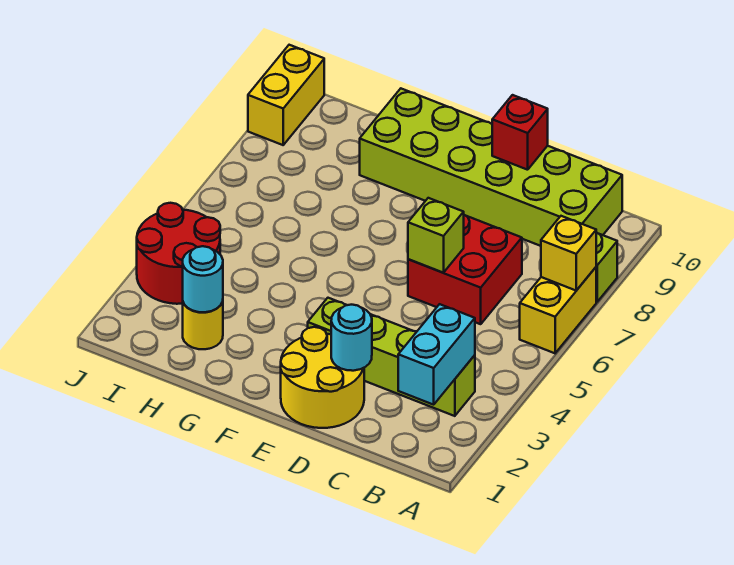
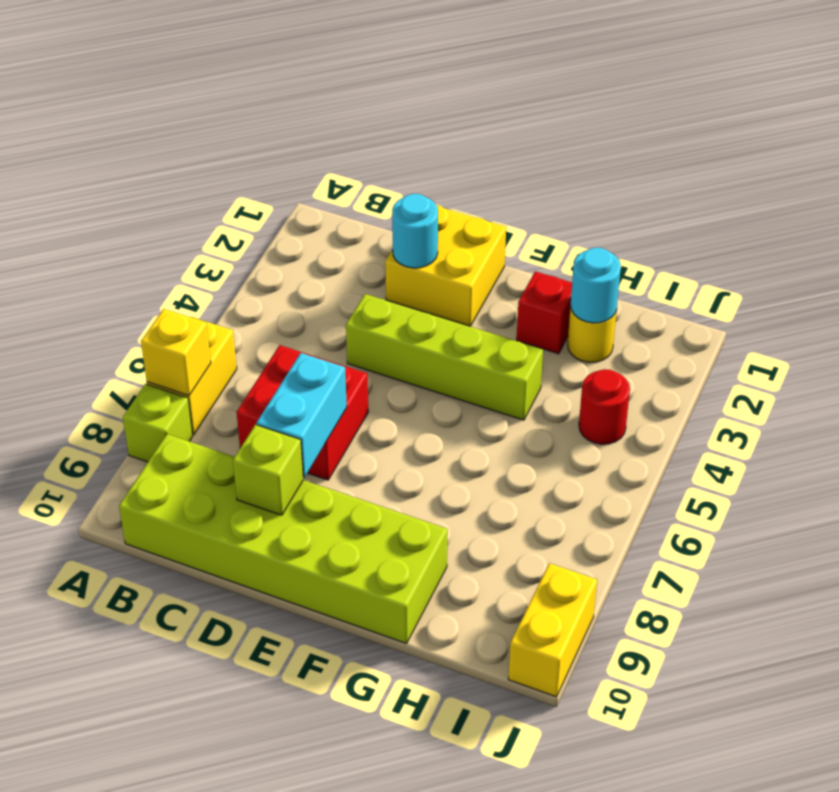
cyan brick B2:B3 level 2 -> cyan brick D7:D8 level 2
lime brick B3:E3 level 1 -> lime brick D4:G4 level 1
yellow round brick D1:E2 level 1 -> yellow brick D1:E2 level 1
lime brick D6 level 2 -> lime brick D9 level 2
red brick D10 level 2 -> red brick G2 level 1
red round brick I3:J4 level 1 -> red round brick I4 level 1

